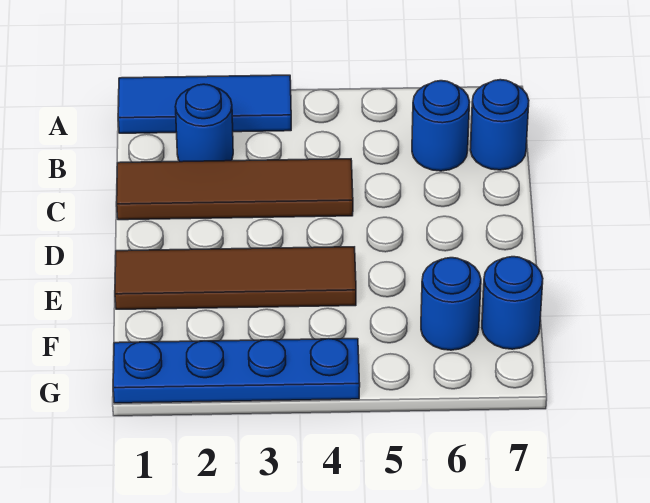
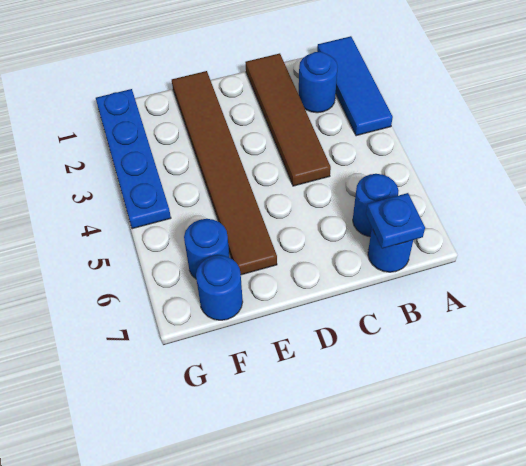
none -> blue plate B7 level 2
brown tile E1:E4 level 1 -> brown tile E1:E6 level 1

